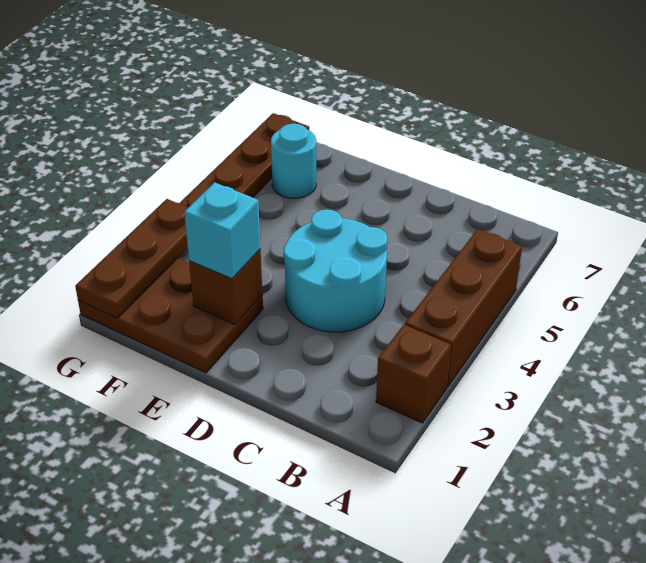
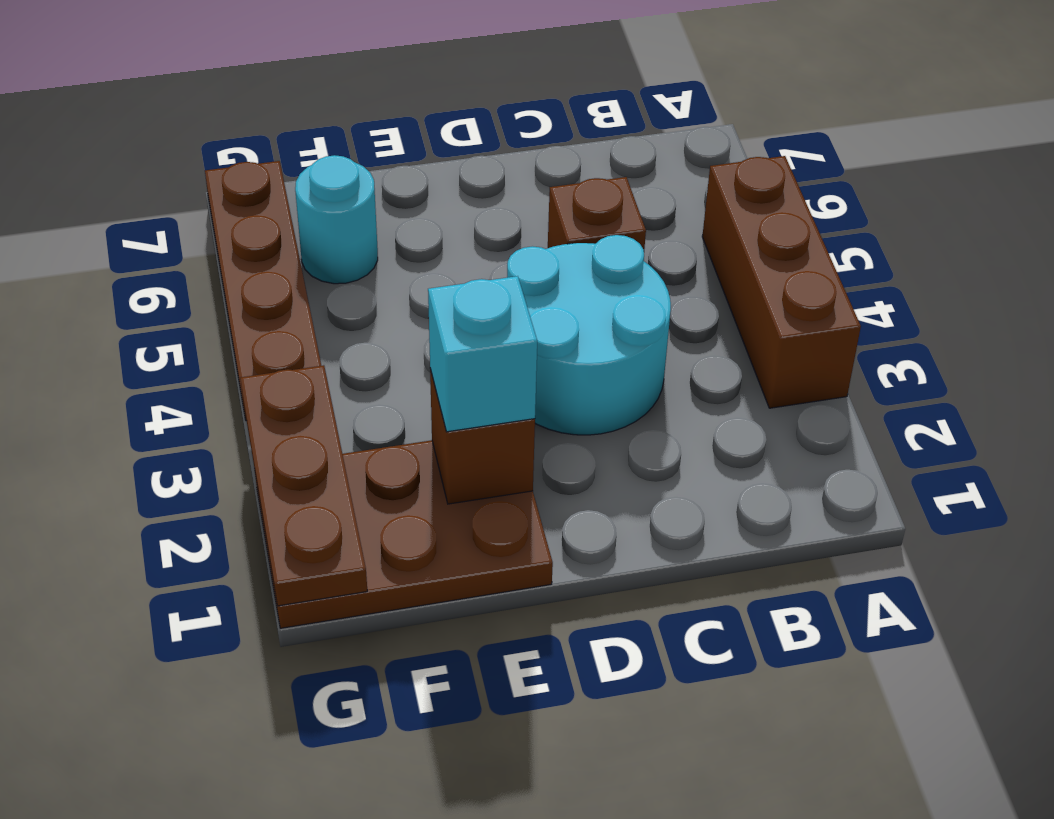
brown brick A2 level 1 -> brown brick C5 level 1

